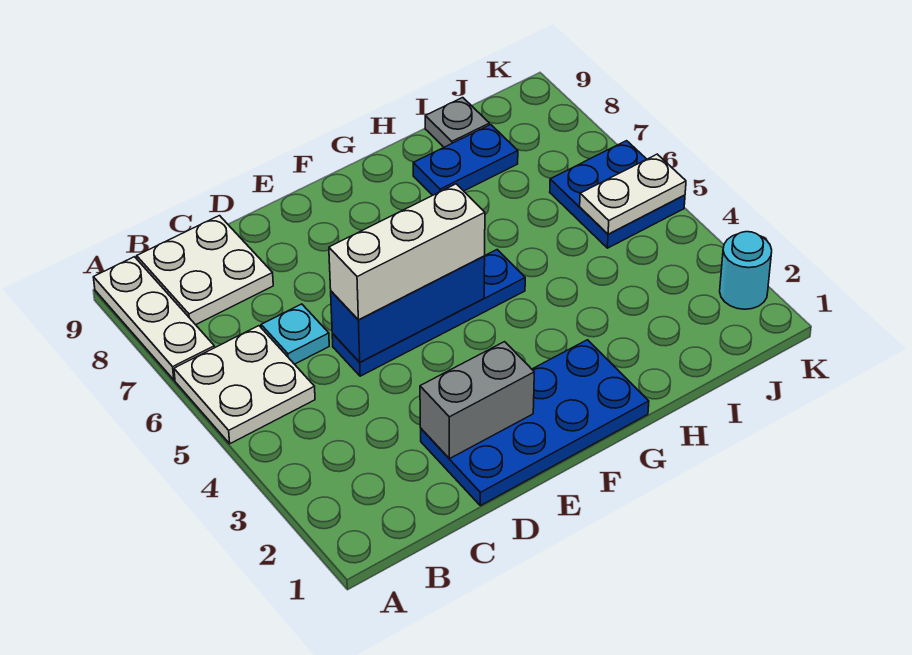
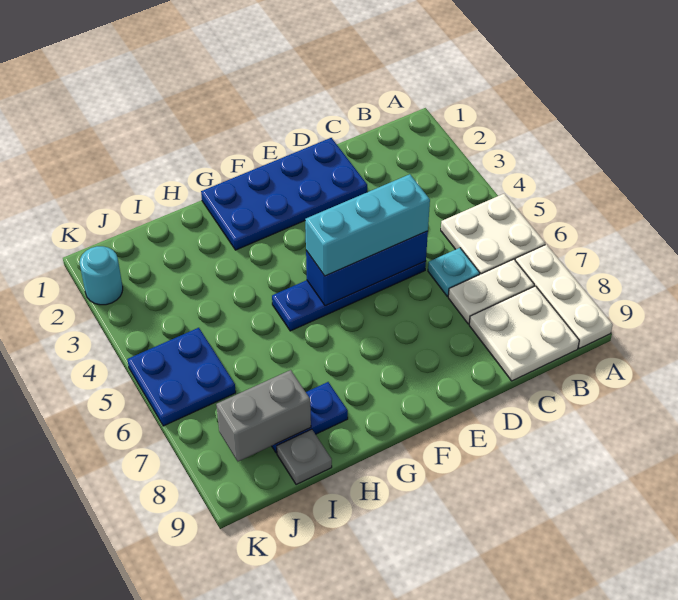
grey brick D2:E2 level 2 -> grey brick I8:J8 level 2
white brick D5:F5 level 3 -> cyan brick D5:F5 level 3
white plate J5:K5 level 2 -> white plate B7:C7 level 1

